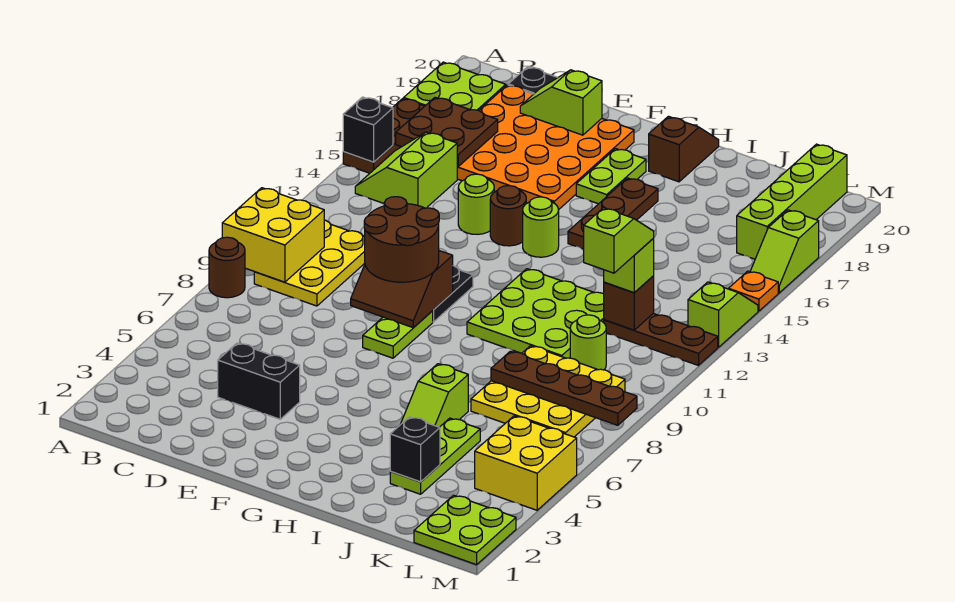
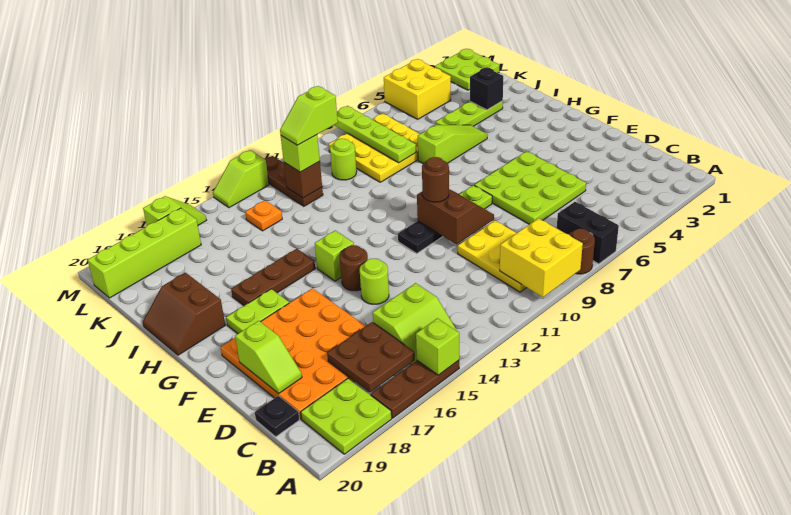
black brick A15 level 2 -> lime brick A15 level 2
yellow plate B9:C11 level 1 -> yellow plate B9:D10 level 1
black brick D4:E4 level 1 -> black brick A7:B7 level 1
brown round brick E9:F10 level 3 -> brown round brick F10 level 3
lime round brick G14 level 1 -> lime brick G14 level 1
lime plate H10:J12 level 1 -> lime plate D5:F7 level 1
brown slope H19:H20 level 1 top 19 -> brown slope H19:I20 level 1 top 19
lime slope I5:I6 level 1 top 6 -> lime slope I5:I7 level 1 top 7
brown plate J8:M8 level 2 -> lime plate J8:M8 level 2
orange plate M15 level 1 -> orange plate K14 level 1

